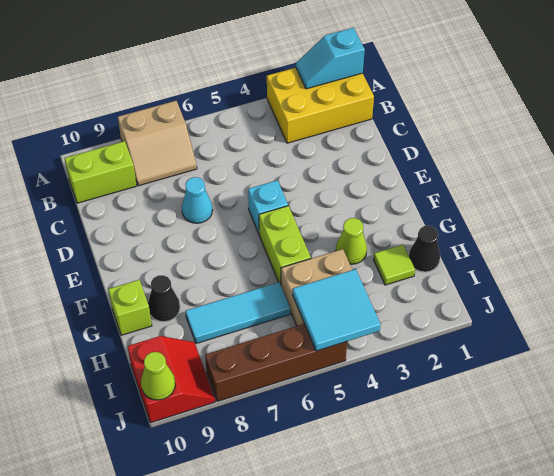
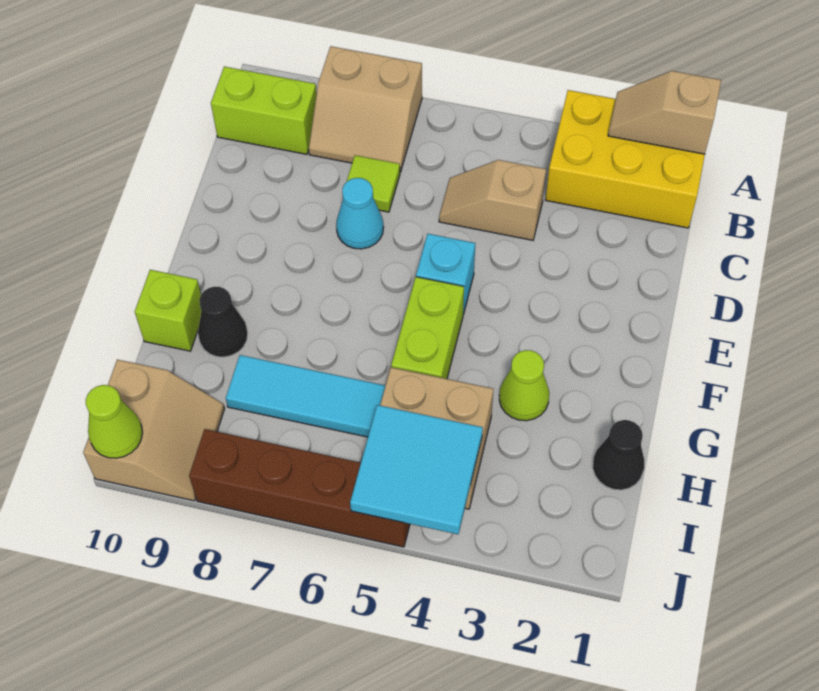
cyan slope A1:A2 level 2 top 1 -> tan slope A1:A2 level 2 top 1
none -> tan slope C4:C5 level 1 top 4
lime tile H2 level 1 -> lime tile C7 level 1
red slope I9:J10 level 1 top 10 -> tan slope I9:J10 level 1 top 10

